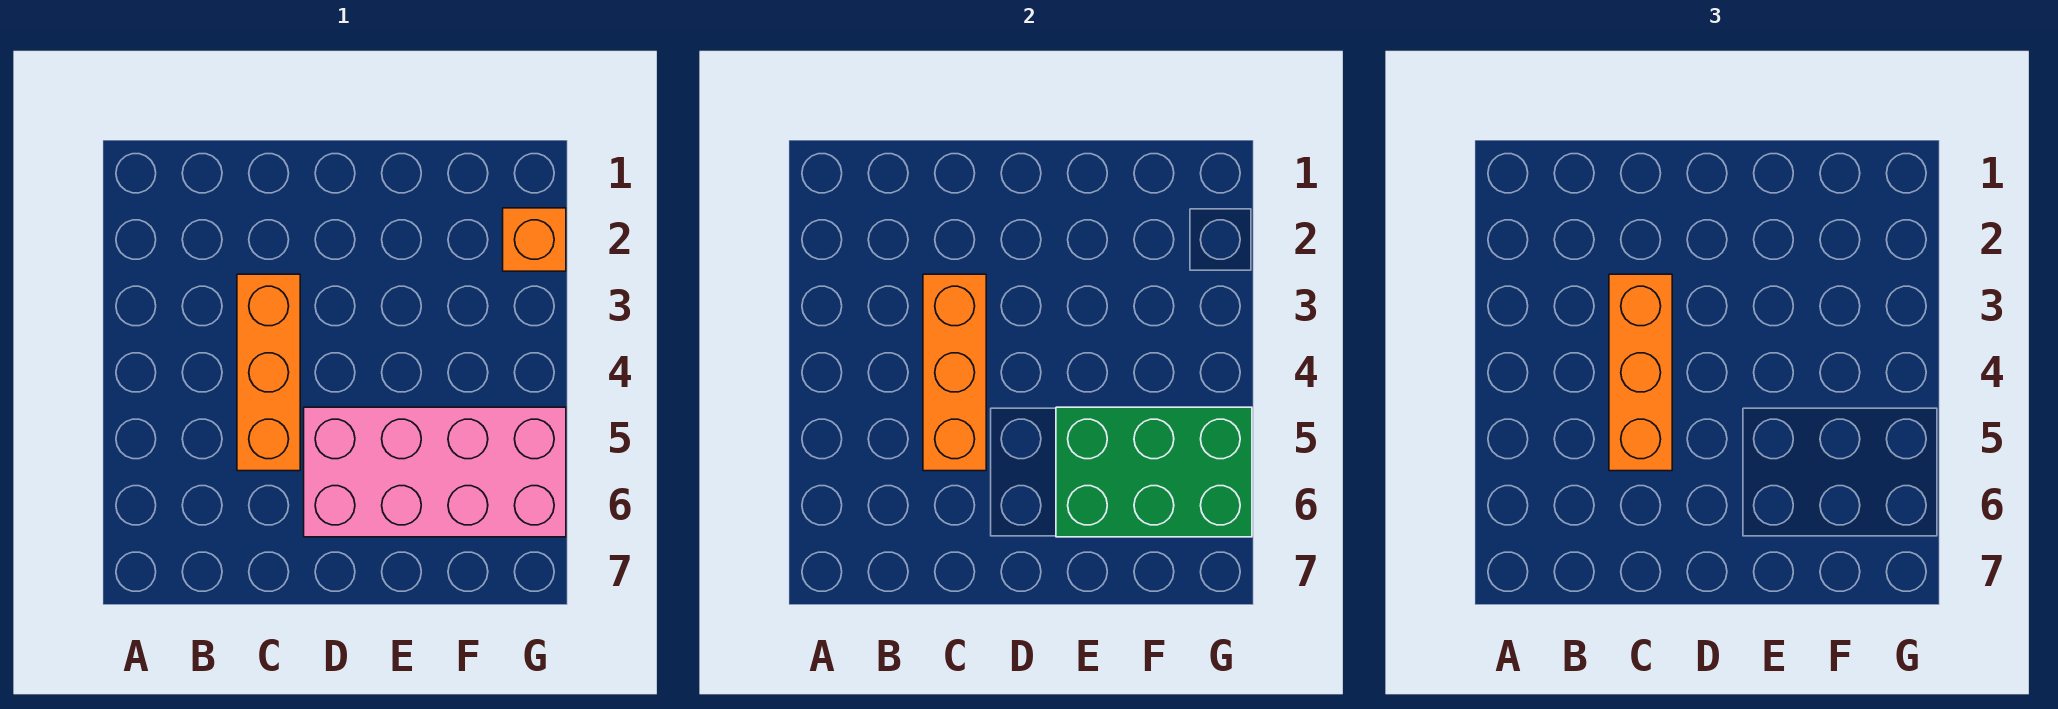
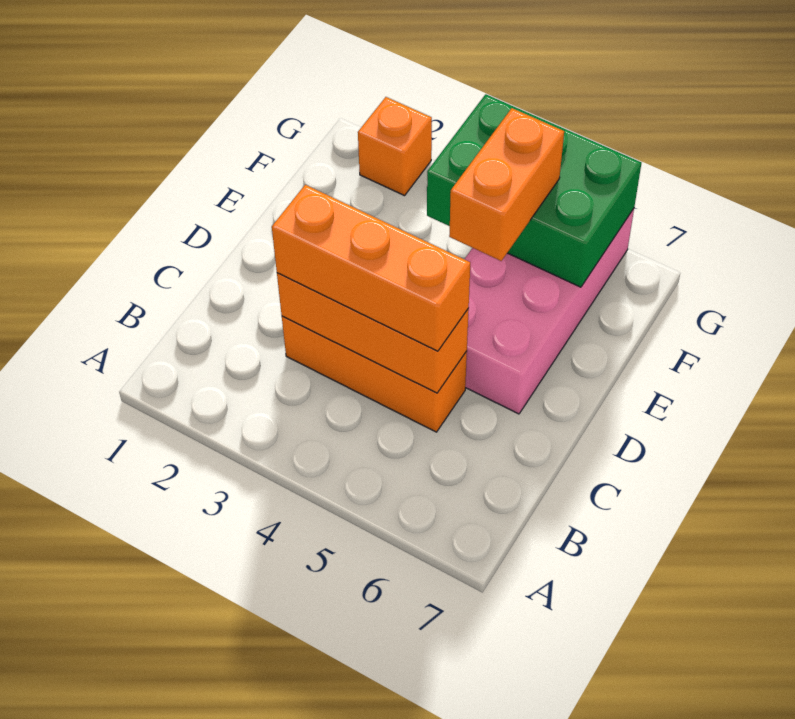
green brick E5:G6 level 2 -> green brick F4:G6 level 2
none -> orange brick E5:F5 level 3

